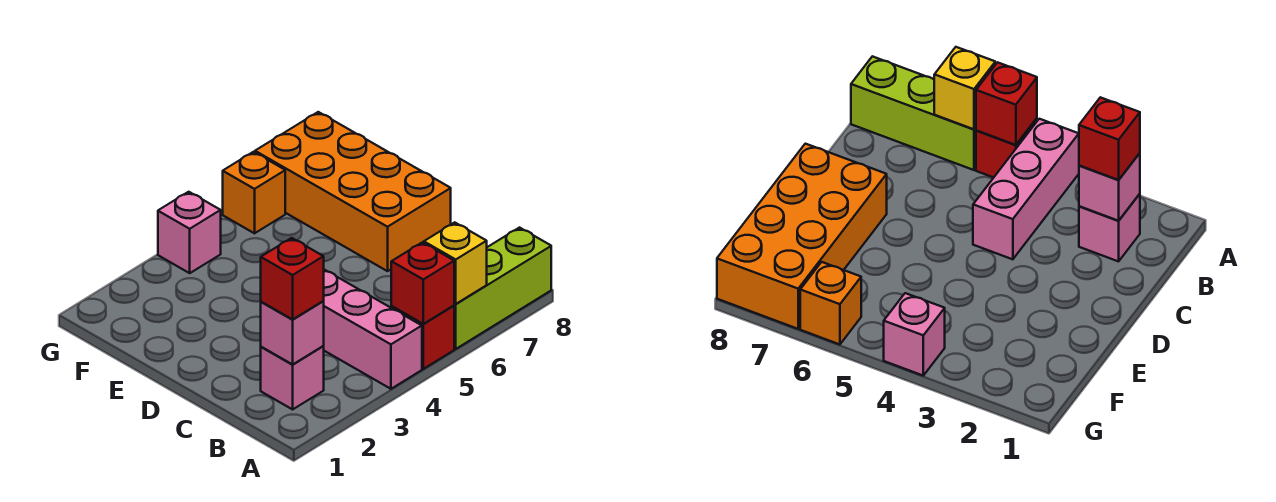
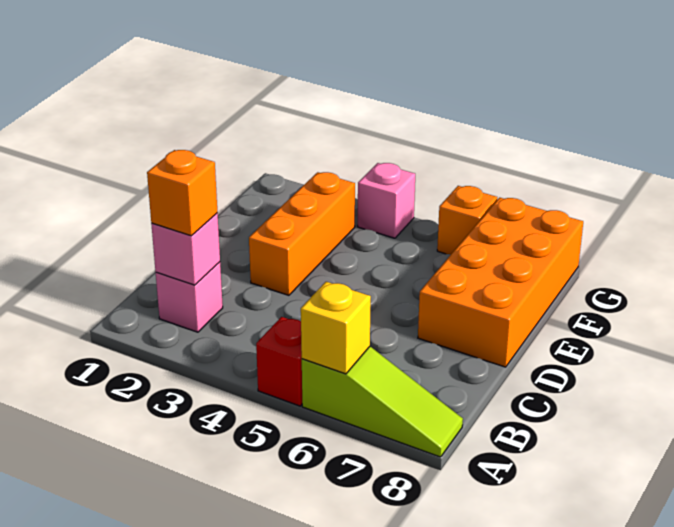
pink brick A4:C4 level 1 -> none
red brick A5 level 2 -> none
lime brick A6:A8 level 1 -> lime slope A6:A8 level 1 top 6
red brick B2 level 3 -> orange brick B2 level 3
none -> orange brick D3:F3 level 1

